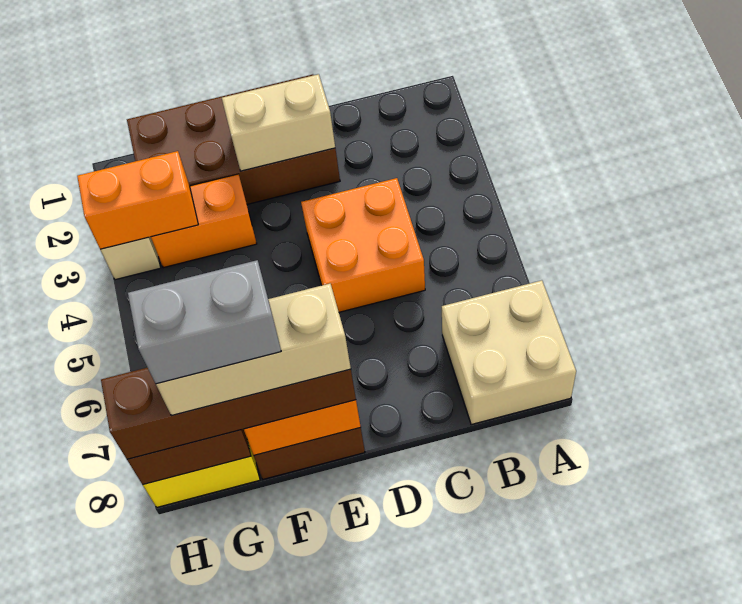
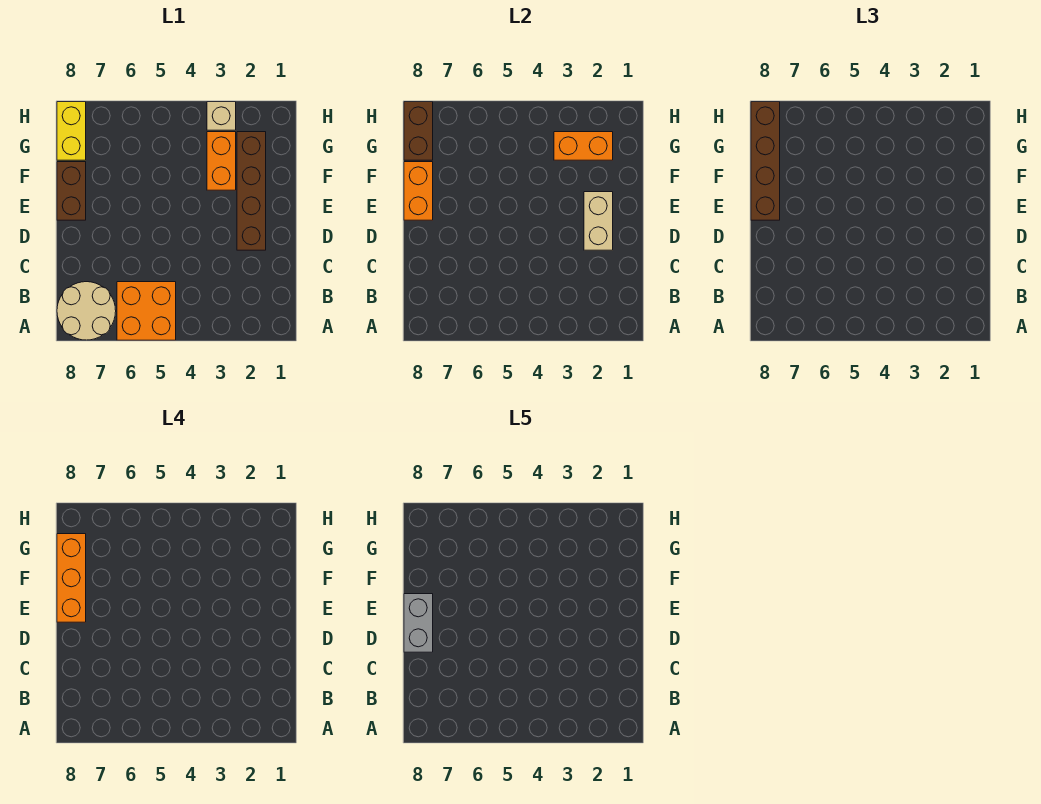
tan brick A7:B8 level 1 -> tan round brick A7:B8 level 1
orange brick C4:D5 level 1 -> orange brick A5:B6 level 1
brown brick D1:G2 level 1 -> brown brick D2:G2 level 1
tan brick E8:G8 level 4 -> orange brick E8:G8 level 4
grey brick F8:G8 level 5 -> grey brick D8:E8 level 5
orange brick G3:H3 level 2 -> orange brick G2:G3 level 2

